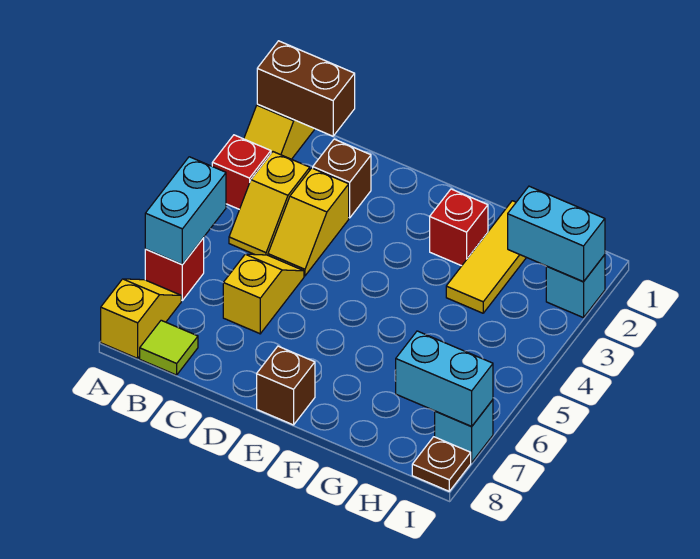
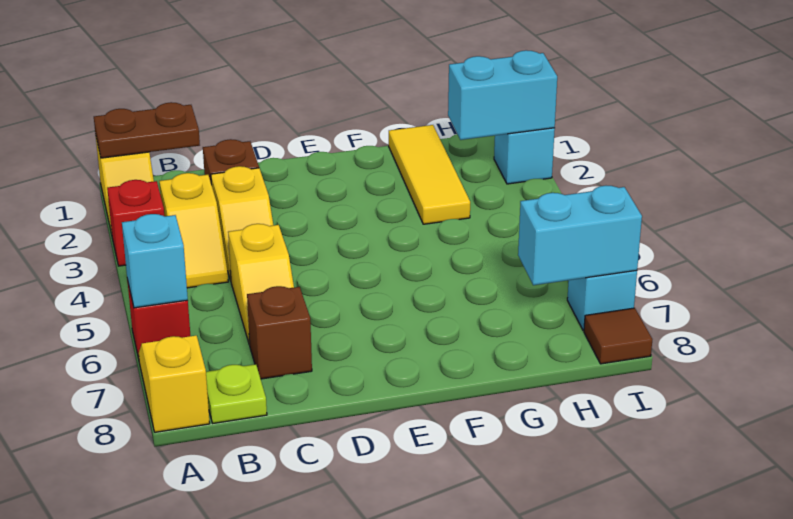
brown brick A1:B1 level 2 -> brown plate A1:B1 level 2
cyan brick A5:A6 level 2 -> cyan brick A6 level 2
lime tile B8 level 1 -> lime plate B8 level 1
yellow slope C5:C6 level 1 top 6 -> yellow slope C5:C6 level 1 top 5
brown brick E8 level 1 -> brown brick C7 level 1
red brick F2 level 1 -> none
brown plate I8 level 1 -> brown tile I8 level 1

